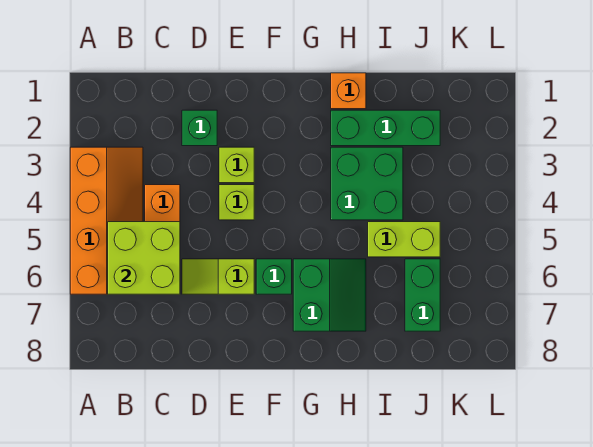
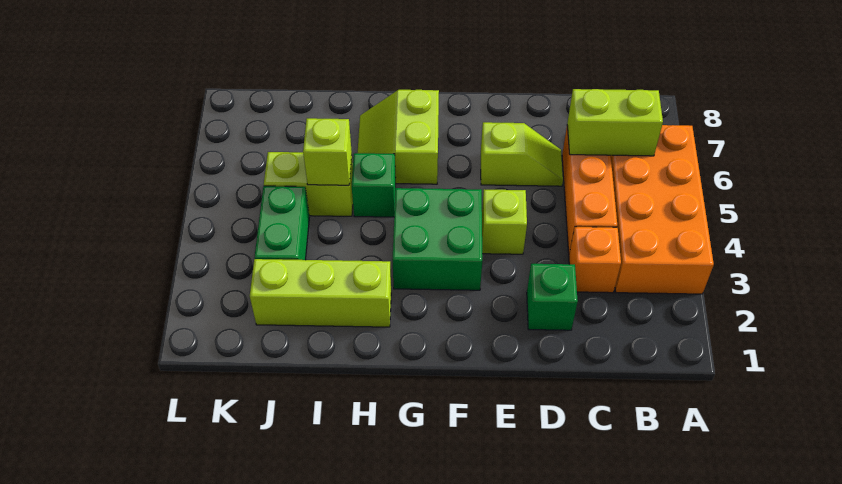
orange slope A3:B6 level 1 top A -> orange brick A3:B6 level 1
lime brick B5:C6 level 2 -> lime brick B6:C6 level 2
lime brick E3 level 1 -> lime brick I5 level 2
green brick F6 level 1 -> green brick H5 level 1
green slope G6:H7 level 1 top G -> lime slope G6:H7 level 1 top G
orange brick H1 level 1 -> orange brick C3 level 1
green brick H2:J2 level 1 -> lime brick H2:J2 level 1
green brick H3:I4 level 1 -> green brick F3:G4 level 1
green brick J6:J7 level 1 -> green brick J3:J4 level 1

